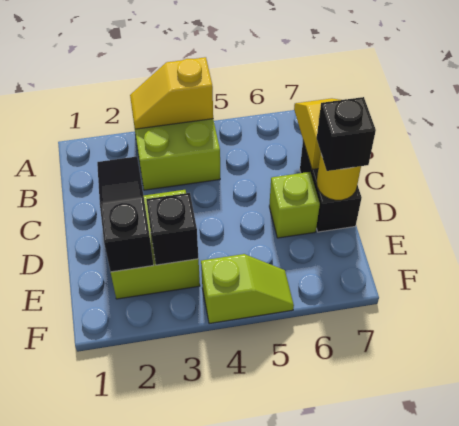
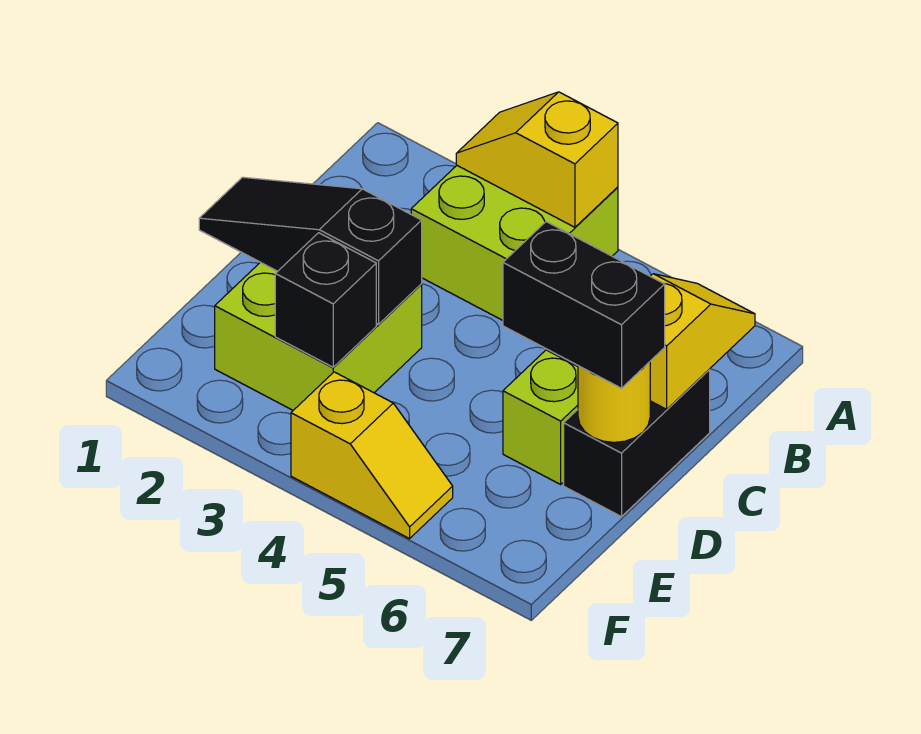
black slope C2:E2 level 2 top E -> black slope D1:D3 level 2 top 3
black brick D7 level 3 -> black brick D6:D7 level 3
lime slope F4:F5 level 1 top 4 -> yellow slope F4:F5 level 1 top 4

